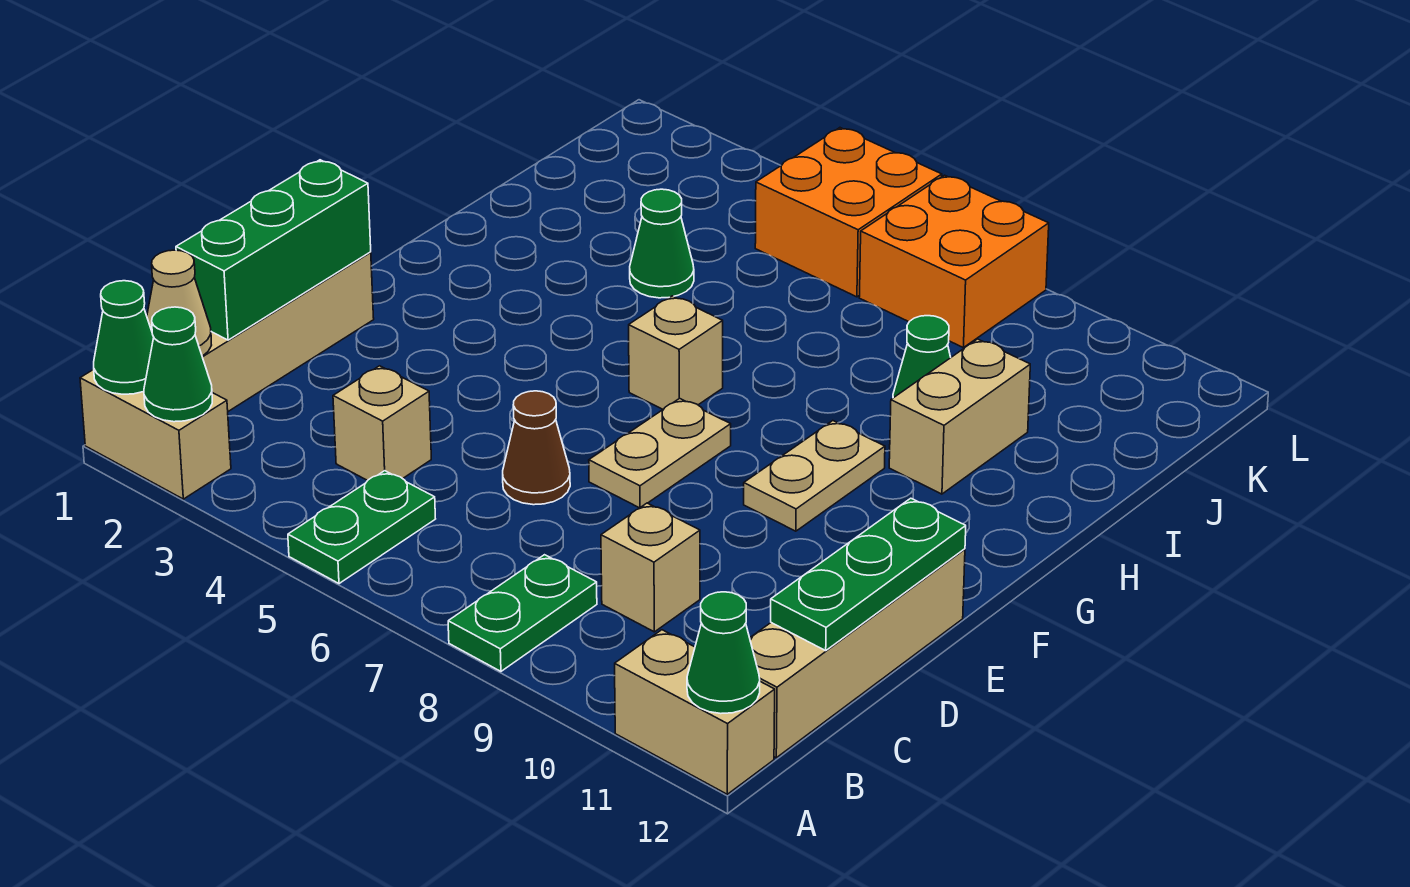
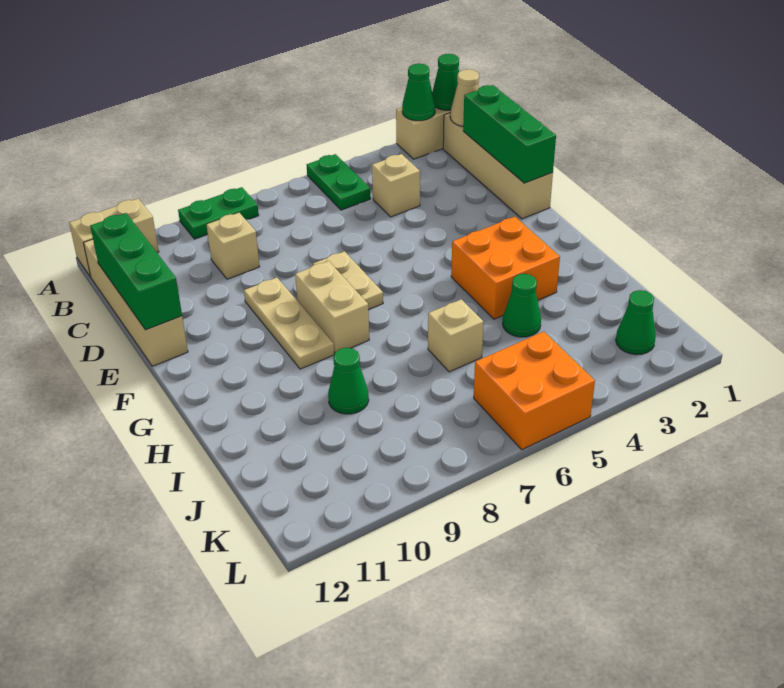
green plate A8:B8 level 1 -> green plate A8:A9 level 1
green cone A12 level 2 -> green cone K2 level 1
green plate C12:E12 level 2 -> green brick C12:E12 level 2
brown cone D6 level 1 -> none
tan plate F9:G9 level 1 -> tan plate E9:G9 level 1
tan brick G6 level 1 -> tan brick I6 level 1
tan brick H10:I10 level 1 -> tan brick F8:G8 level 1
orange brick K7:L8 level 1 -> orange brick G3:H4 level 1

